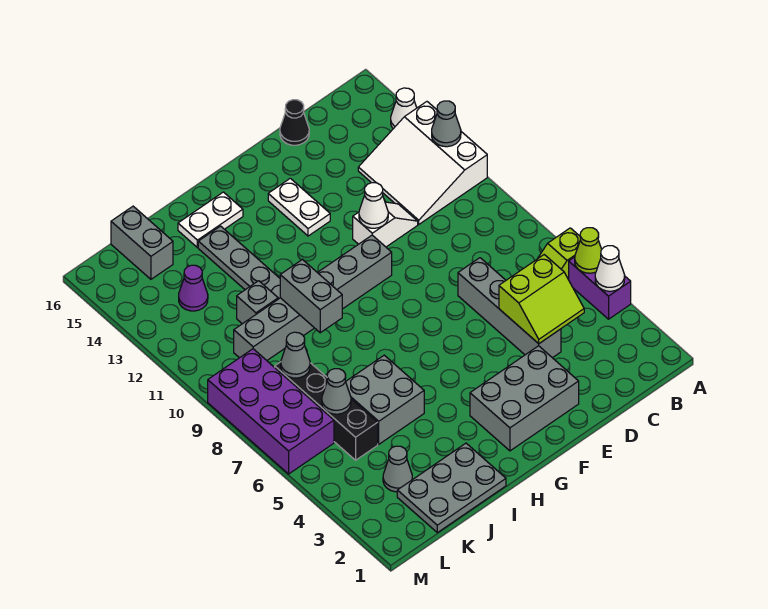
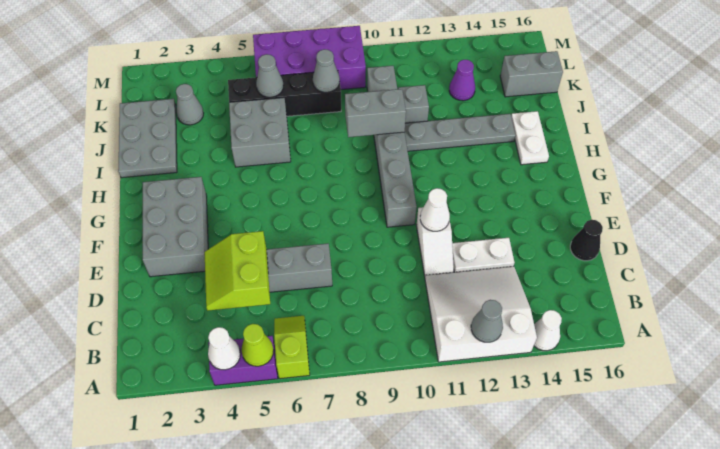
white plate F13:F14 level 1 -> white plate D12:D13 level 1

